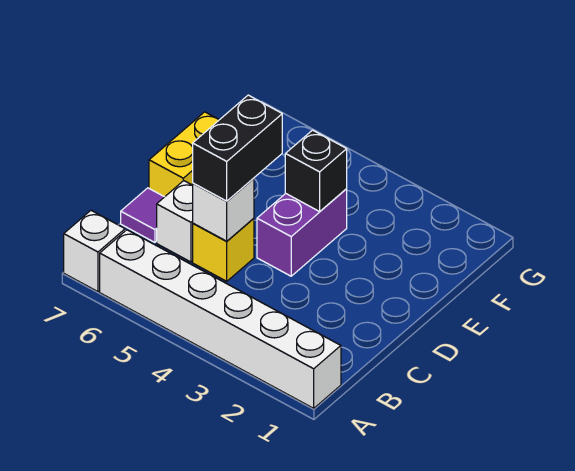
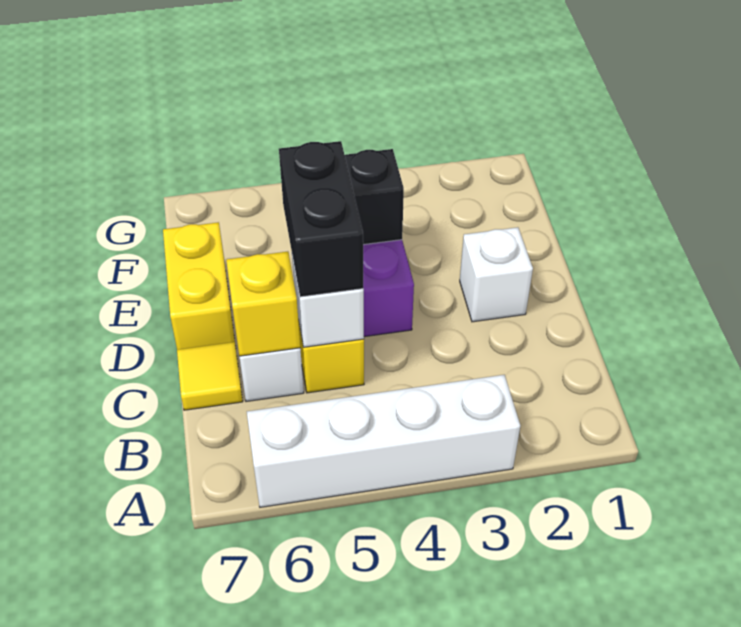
white brick A1:A6 level 1 -> white brick A3:A6 level 1
white brick A7 level 1 -> white brick D2 level 1
none -> yellow brick C6 level 2
purple tile C7 level 1 -> yellow tile C7 level 1

